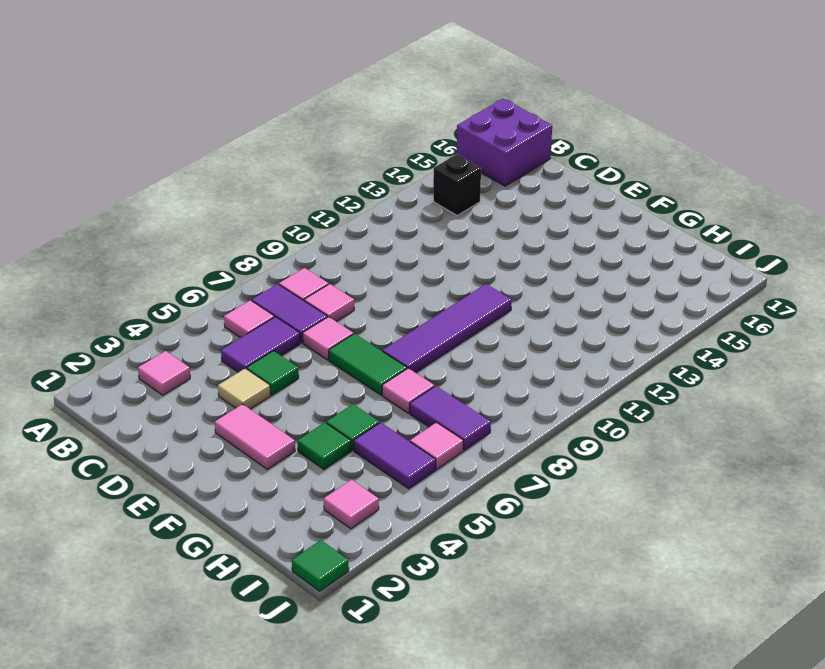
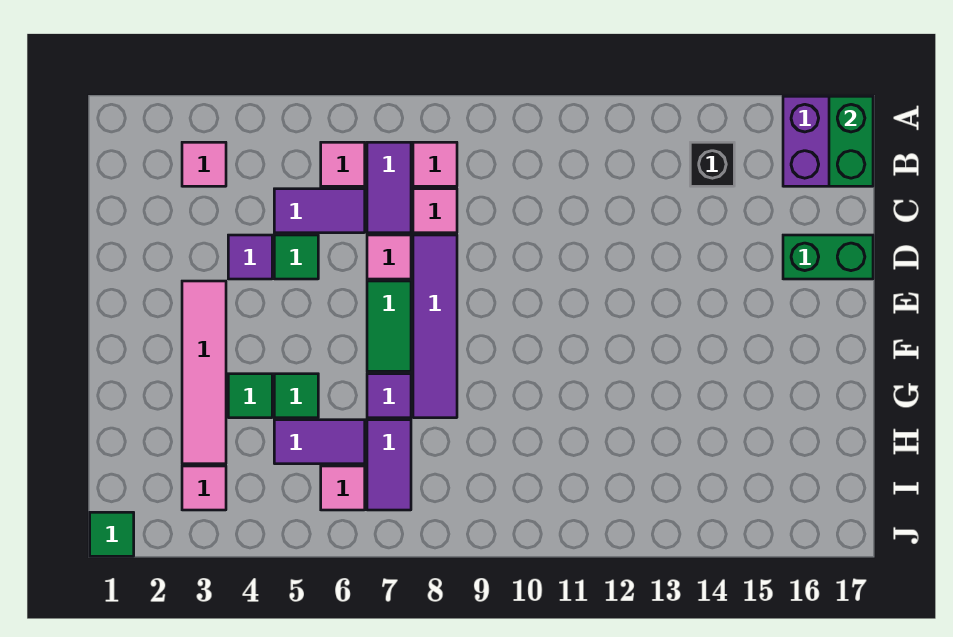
none -> green brick A17:B17 level 2
tan tile D4 level 1 -> purple tile D4 level 1
none -> green brick D16:D17 level 1
pink tile E3:F3 level 1 -> pink tile E3:H3 level 1
purple tile F8:F11 level 1 -> purple tile D8:G8 level 1
pink tile G7 level 1 -> purple tile G7 level 1
purple tile H5:I5 level 1 -> purple tile H5:H6 level 1

